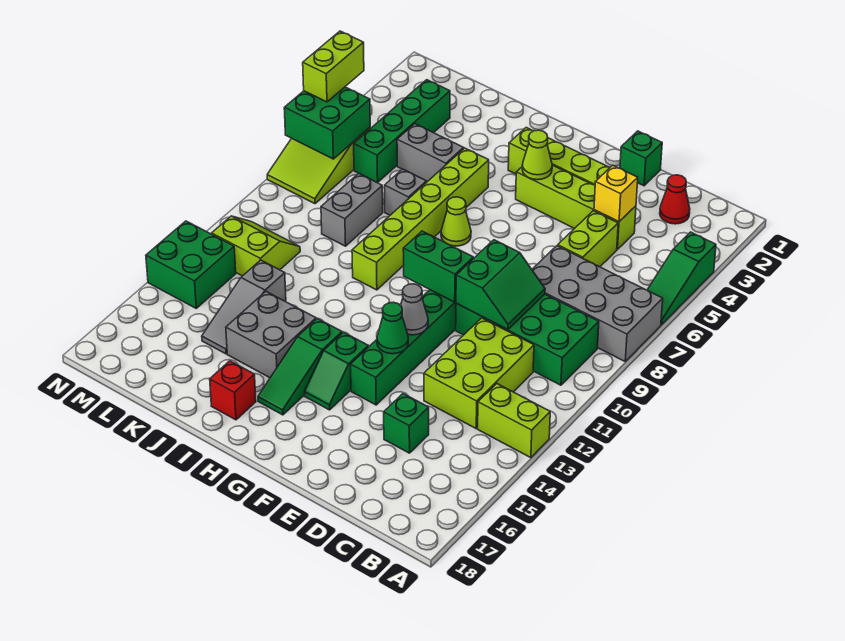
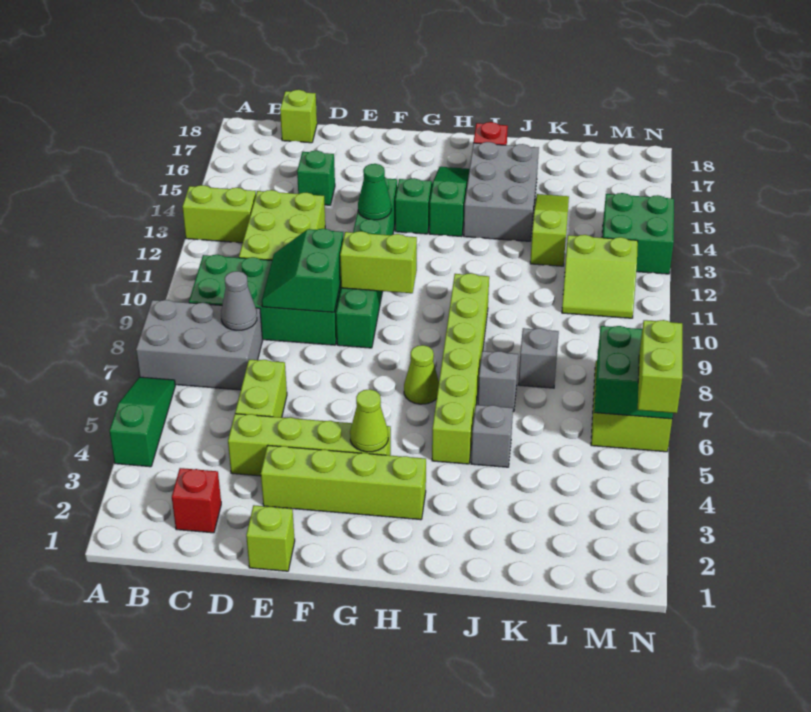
grey brick A7:D8 level 1 -> grey brick A7:C8 level 1
red cone C2 level 1 -> red brick C2 level 1
none -> lime brick C18 level 1
yellow brick D4 level 2 -> none
green brick E1 level 1 -> lime brick E1 level 1
green brick F10:G10 level 2 -> lime brick F10:G10 level 2
grey cone F12 level 2 -> grey cone C8 level 2
grey brick I14:J15 level 1 -> grey brick I14:J16 level 1
grey brick J5:K5 level 1 -> grey brick J5 level 1
grey brick K8:K9 level 1 -> grey brick K8 level 1
grey slope K13:K15 level 1 top 13 -> lime slope K13:K15 level 1 top 13
green brick L3:L6 level 1 -> none

